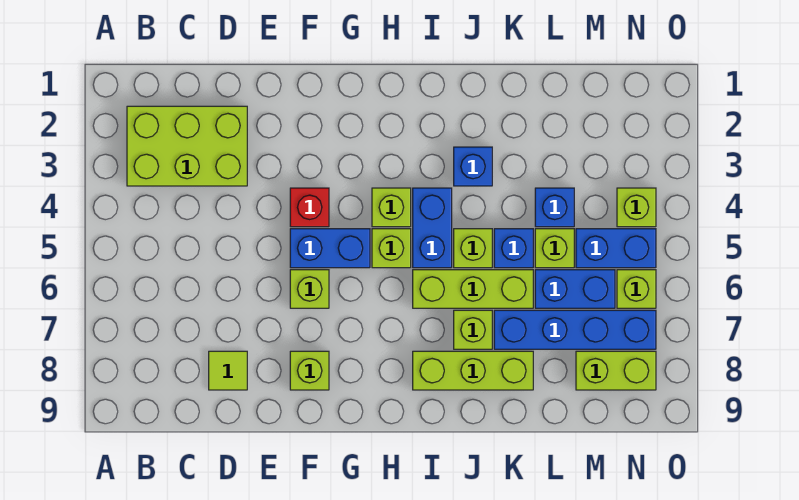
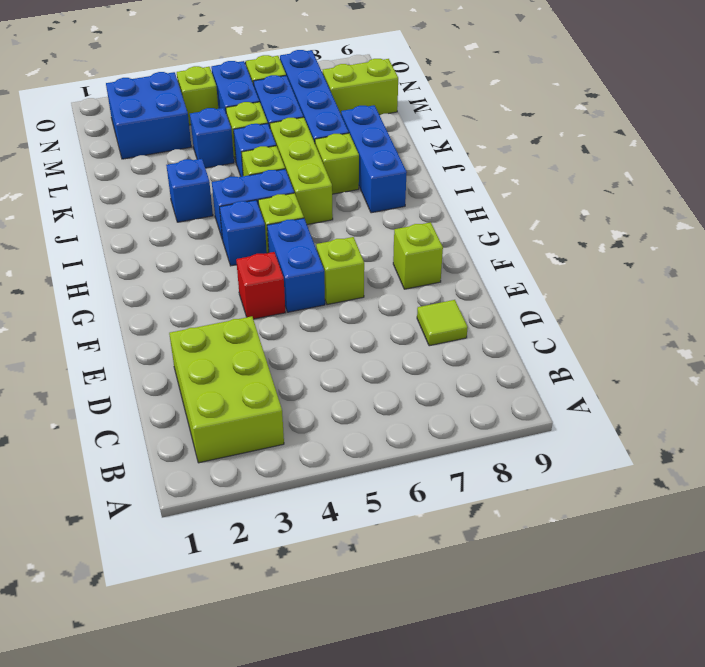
lime brick H4 level 1 -> blue brick H4 level 1
lime brick I8:K8 level 1 -> blue brick I8:K8 level 1
none -> blue brick M2:N3 level 1
lime brick M8:N8 level 1 -> lime brick M8:M9 level 1

